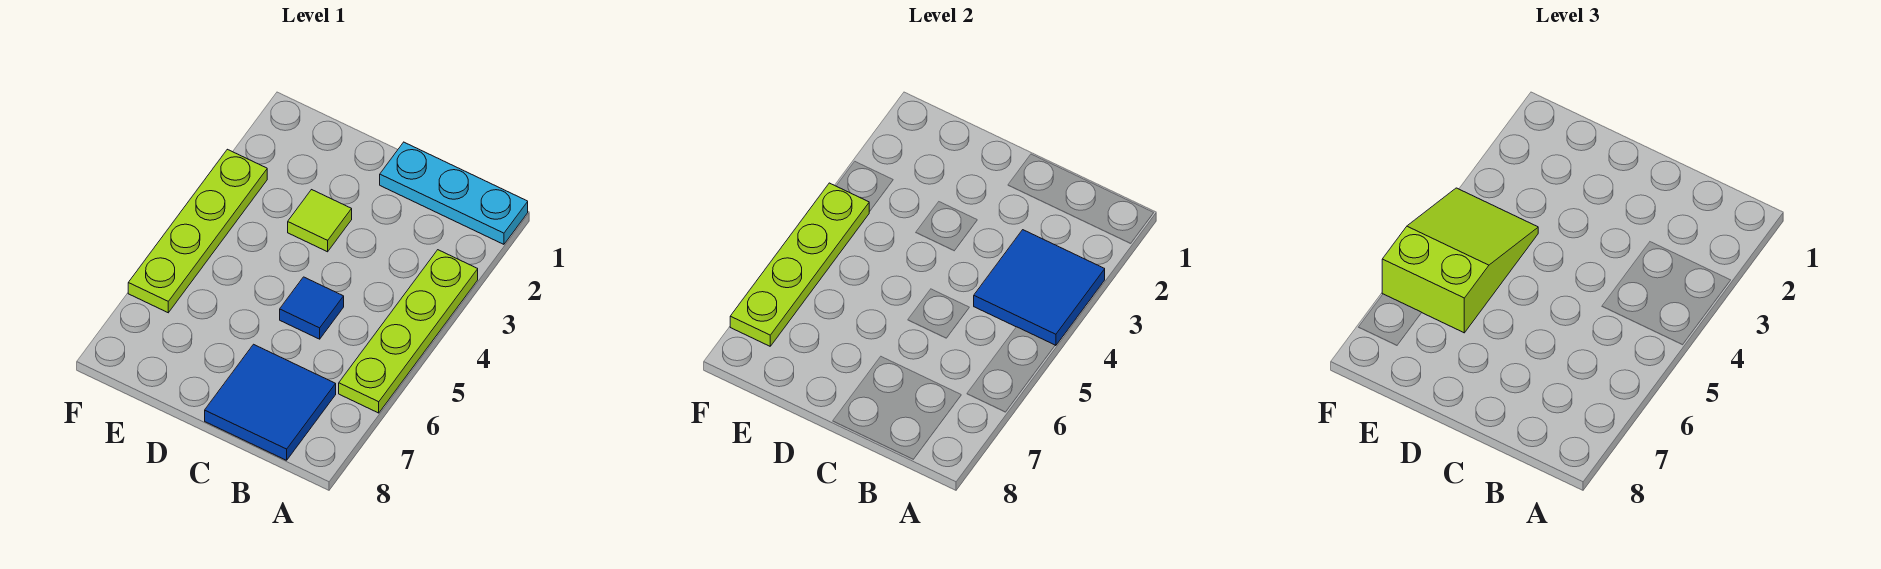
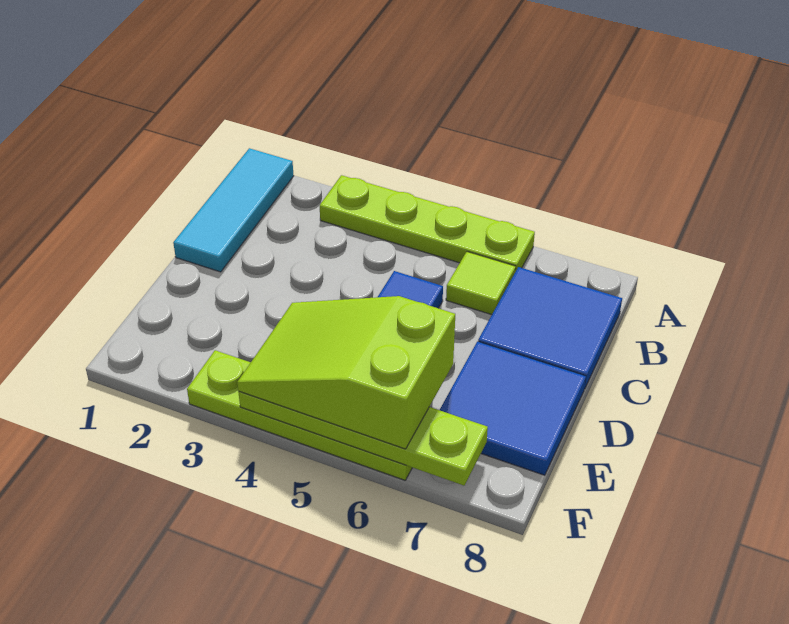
cyan plate A1:C1 level 1 -> cyan tile A1:C1 level 1
blue tile A3:B4 level 2 -> blue tile D7:E8 level 1
lime tile D3 level 1 -> lime tile B6 level 1

